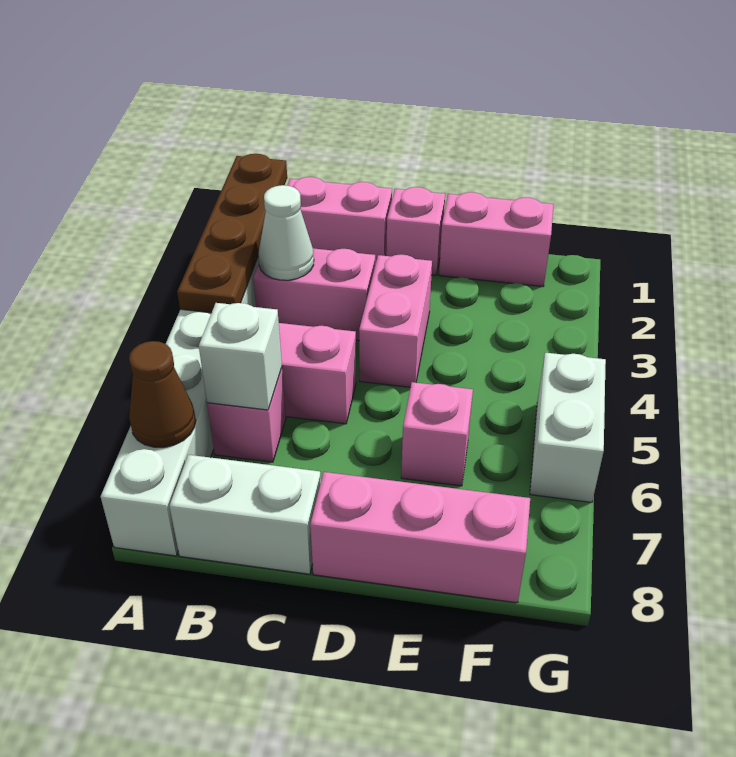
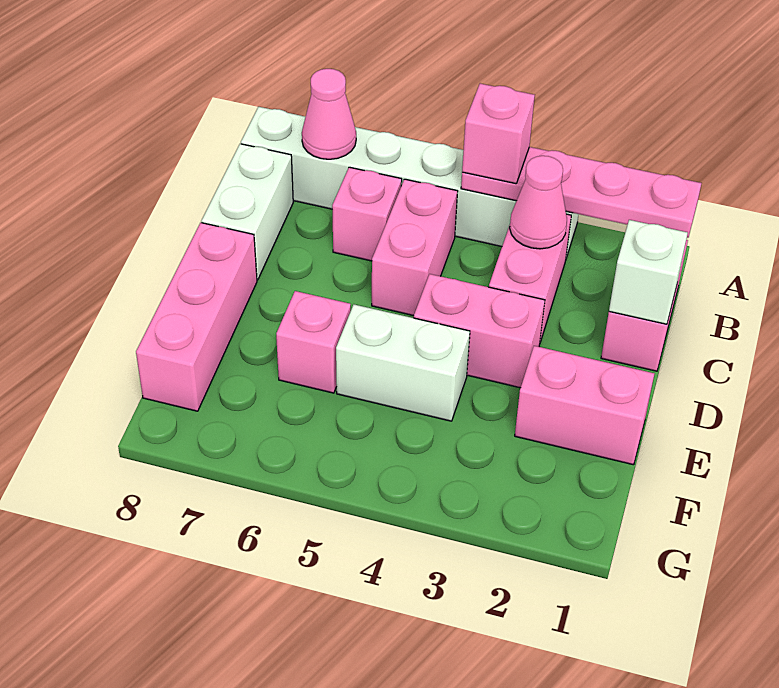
brown plate A1:A4 level 2 -> pink plate A1:A4 level 2
brown cone A7 level 2 -> pink cone A7 level 2
white cone B3 level 2 -> pink cone B3 level 2
white brick B6 level 2 -> white brick C1 level 2
pink brick D1 level 1 -> pink brick A4 level 3
pink brick E1:F1 level 1 -> pink brick E1:E2 level 1
white brick G5:G6 level 1 -> white brick E4:E5 level 1

